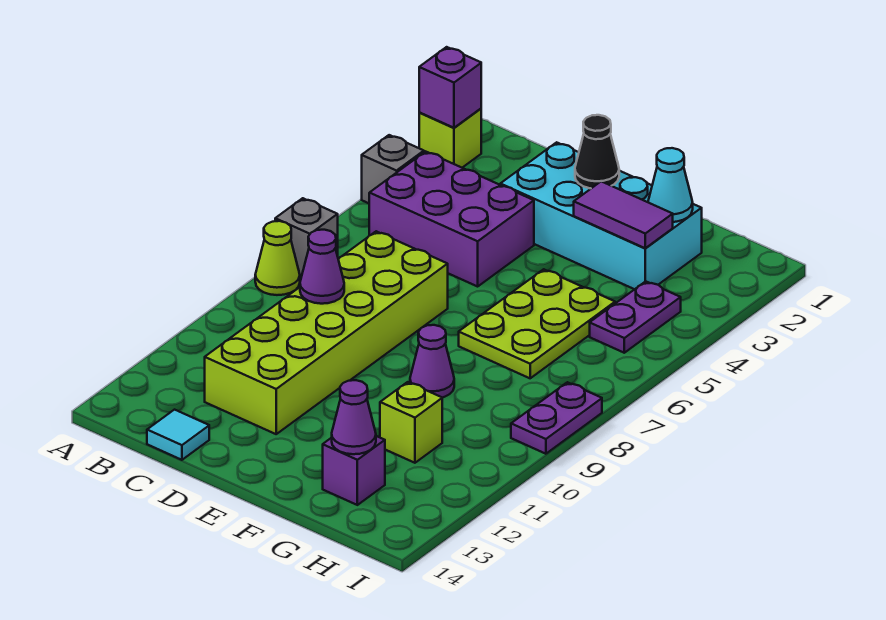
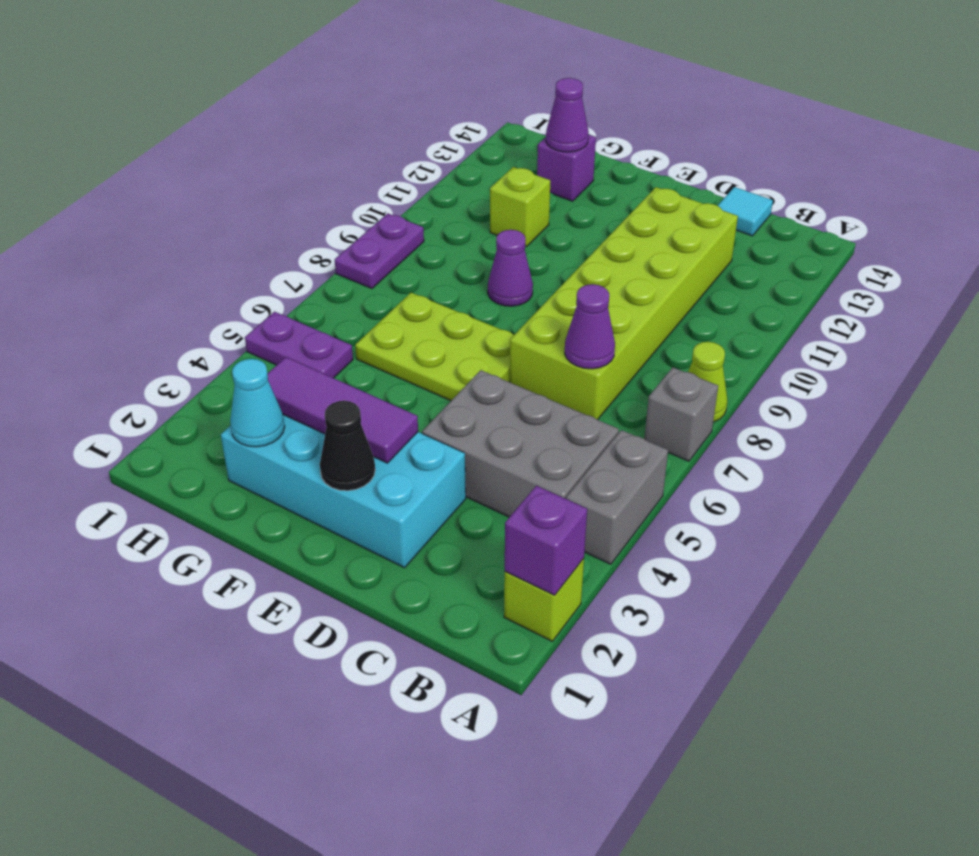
grey brick A4 level 1 -> grey brick A4:A5 level 1
purple brick B4:D5 level 1 -> grey brick B4:D5 level 1
purple cone C9 level 2 -> purple cone C7 level 2
purple tile F3:G3 level 2 -> purple tile E3:G3 level 2
lime plate F5:G7 level 1 -> lime plate E6:G7 level 1
purple plate H4:H5 level 1 -> purple plate H5:I5 level 1

